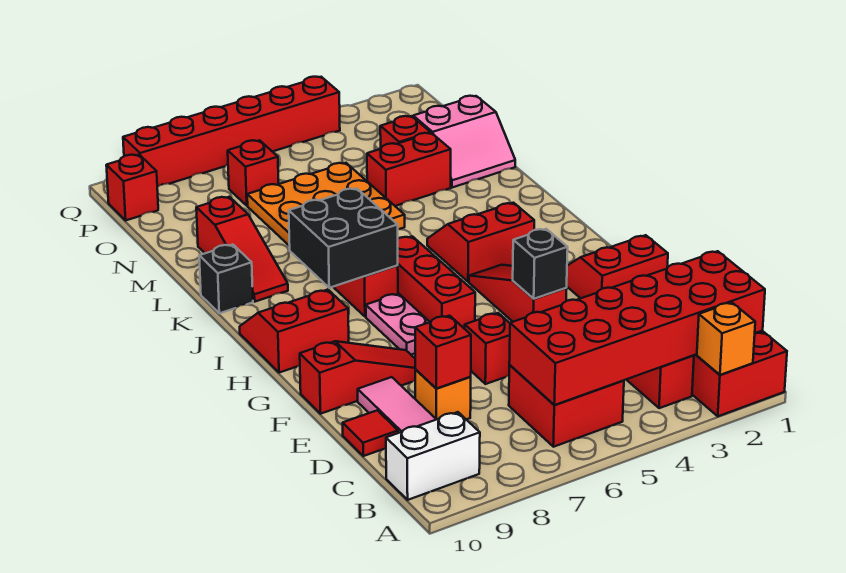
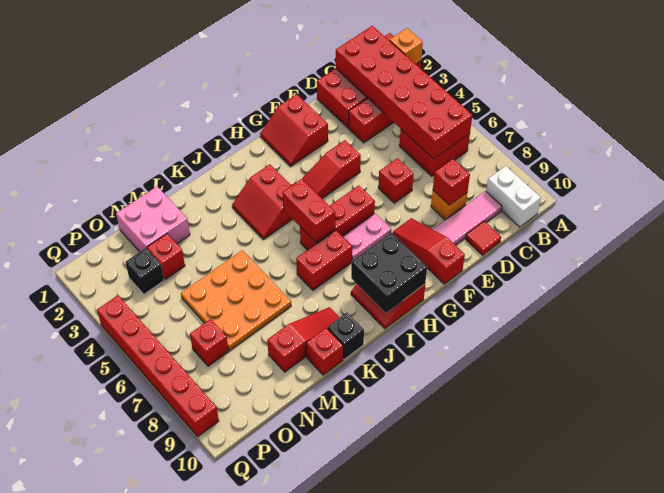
black brick F4 level 2 -> black brick O3 level 1
black brick I7:J8 level 2 -> black brick H9:I10 level 2
pink slope M1:N2 level 1 top N -> pink brick M1:N2 level 1
red brick M3:M4 level 1 -> red brick I5:I6 level 2
red brick P10 level 1 -> red brick L10 level 1

